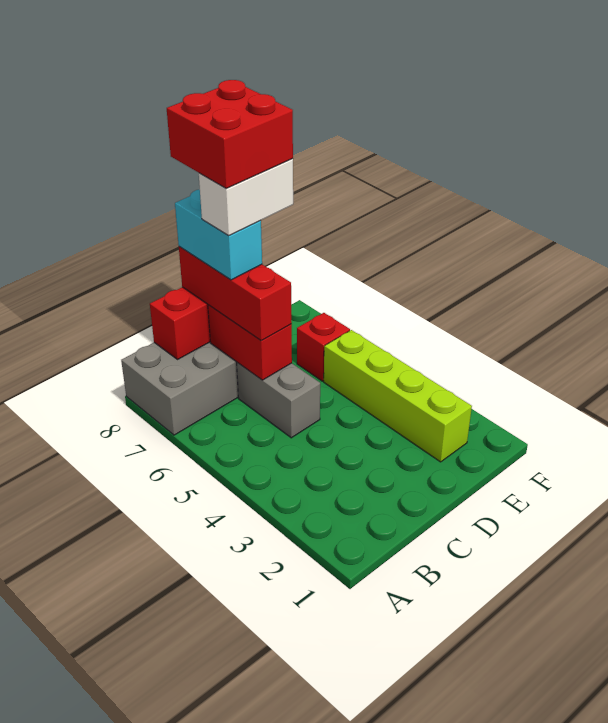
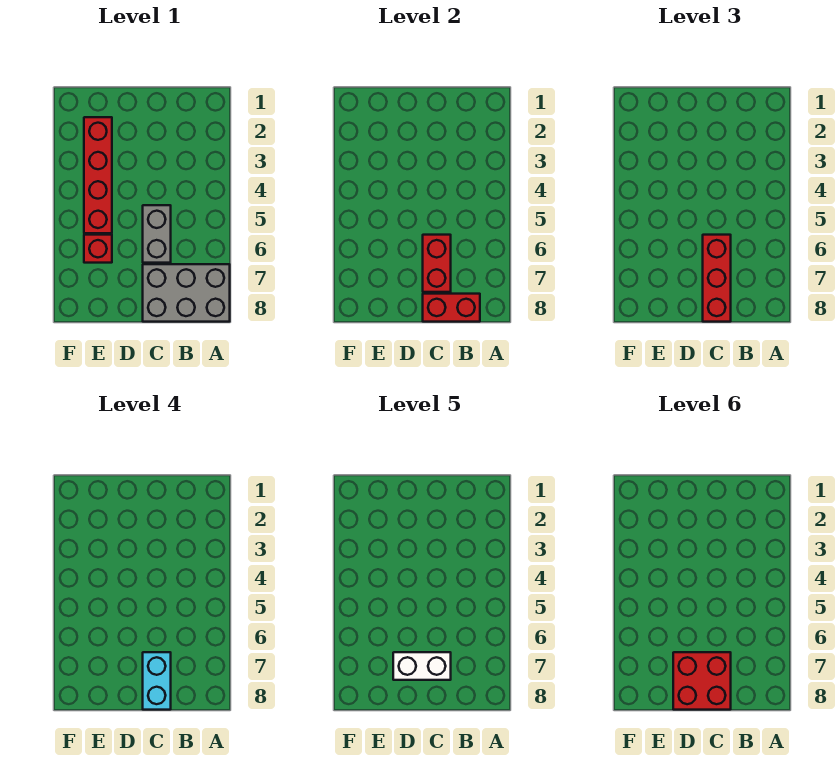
lime brick E2:E5 level 1 -> red brick E2:E5 level 1

